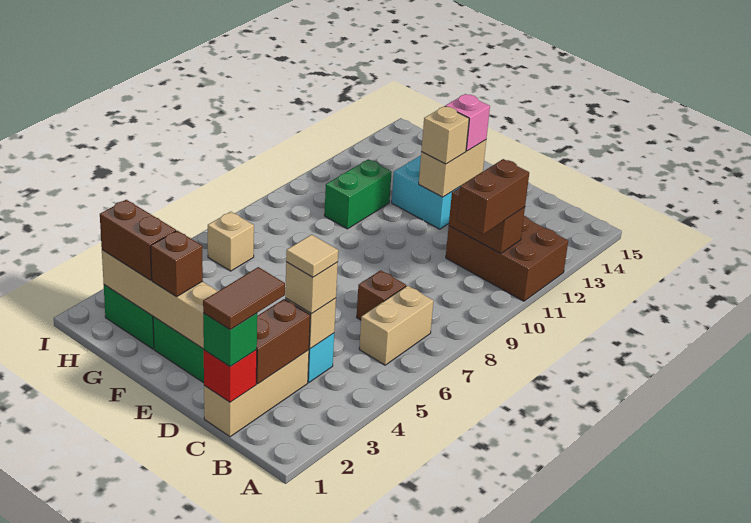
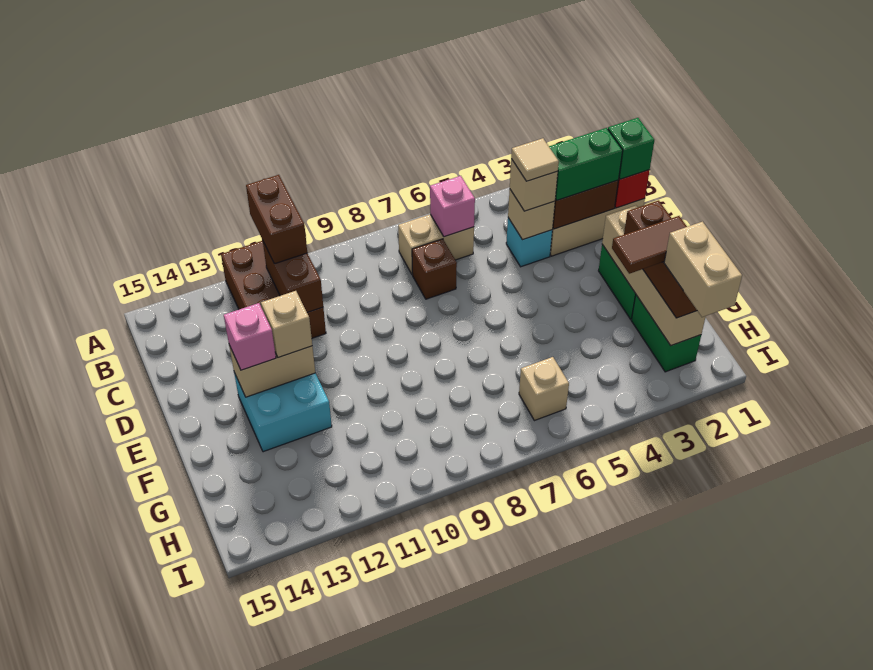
none -> pink brick B6 level 2
brown brick B10:B11 level 3 -> brown brick A11:B11 level 3
brown tile C1:C2 level 4 -> brown tile G2:G3 level 4
green brick G10:G11 level 1 -> green brick C2:C3 level 3
none -> tan brick H2:I2 level 4

